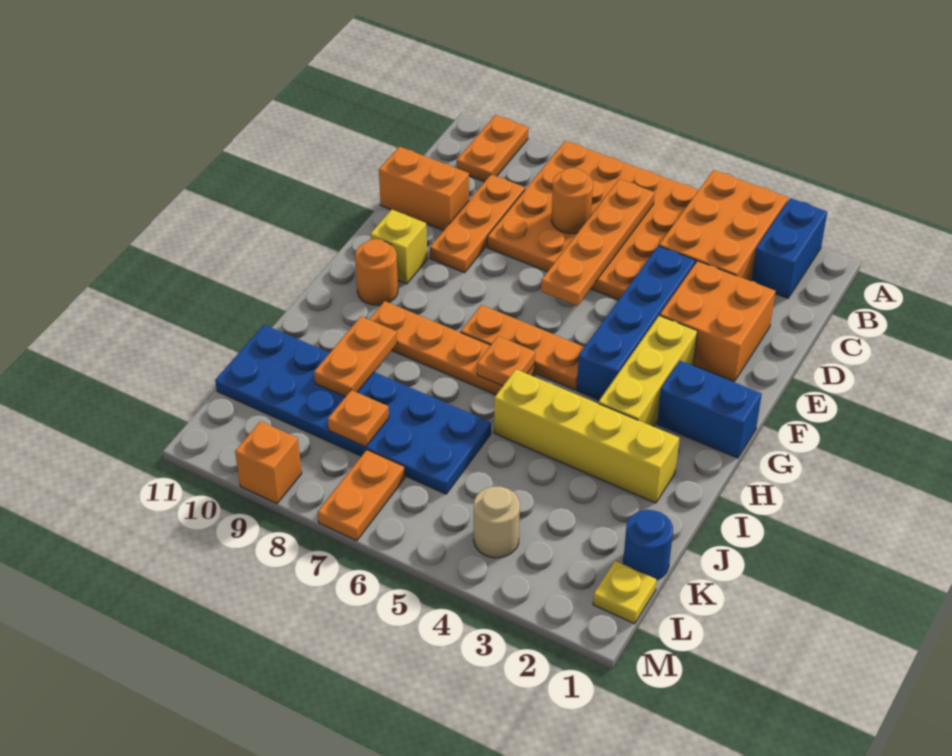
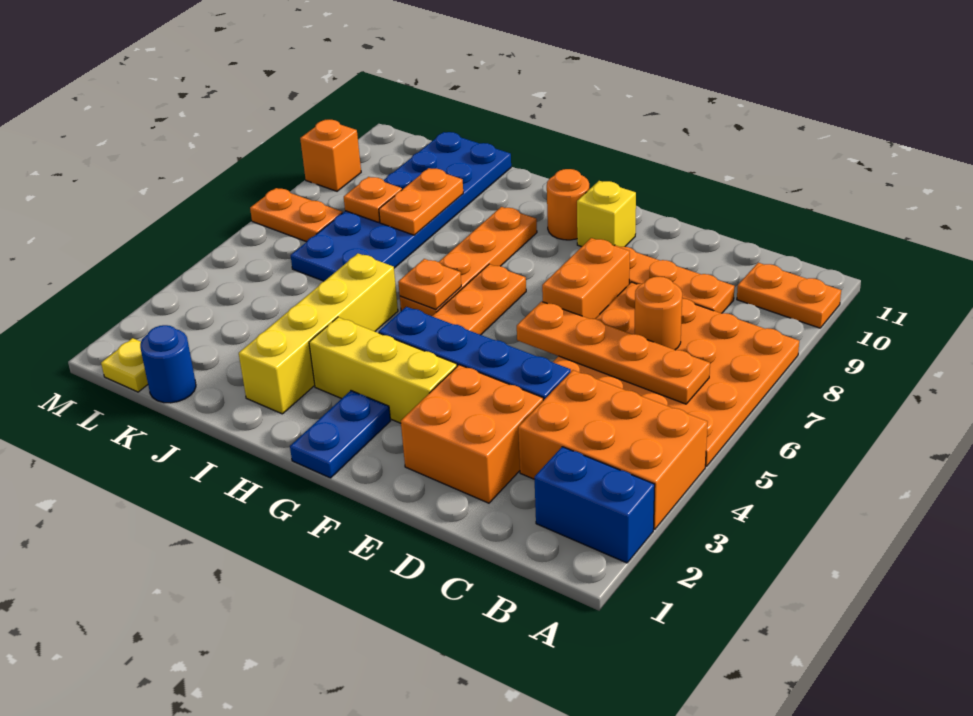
orange brick D10:D11 level 1 -> orange brick E7:E8 level 1
blue brick G1:G2 level 1 -> blue plate G1:G2 level 1
orange plate I9:J9 level 2 -> orange plate J8:J9 level 2
tan round brick L4 level 1 -> none

